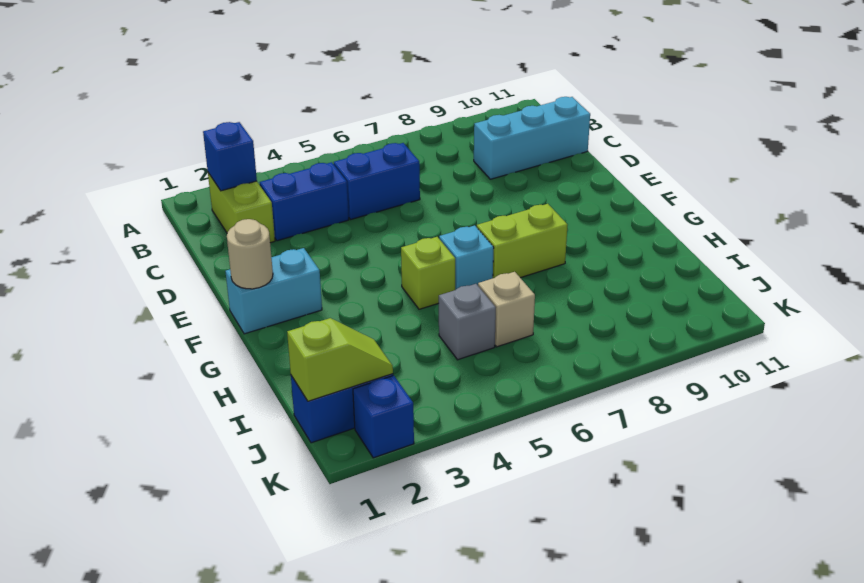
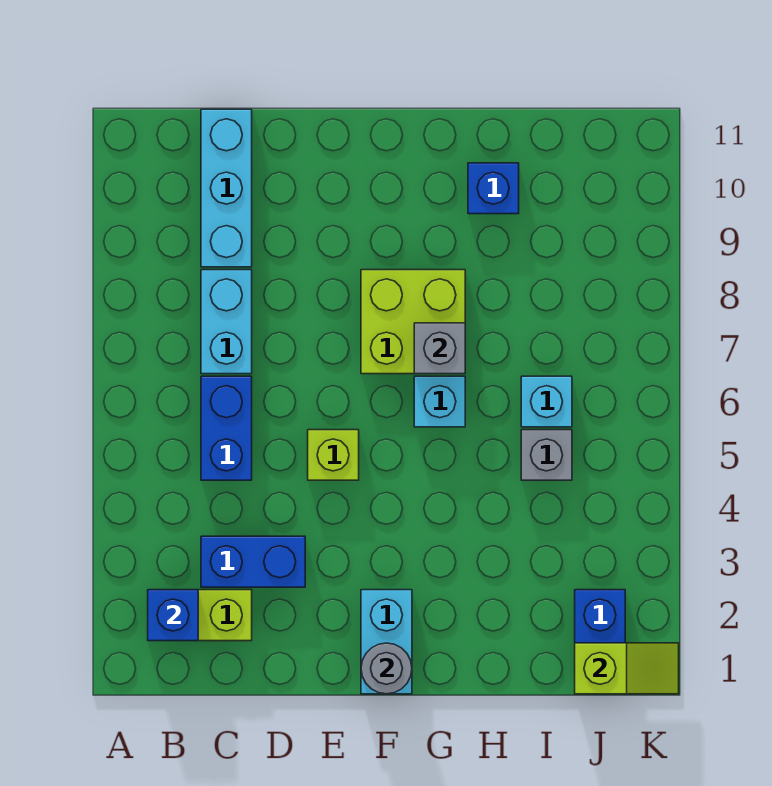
blue brick C3:C4 level 1 -> blue brick C3:D3 level 1
none -> cyan brick C7:C8 level 1
tan round brick F1 level 2 -> grey round brick F1 level 2
lime brick G5 level 1 -> lime brick E5 level 1
lime brick G7:G8 level 1 -> lime brick F7:G8 level 1
none -> grey brick G7 level 2
tan brick I6 level 1 -> cyan brick I6 level 1
lime slope J1:J2 level 2 top 1 -> lime slope J1:K1 level 2 top J
blue brick K2 level 1 -> blue brick H10 level 1

